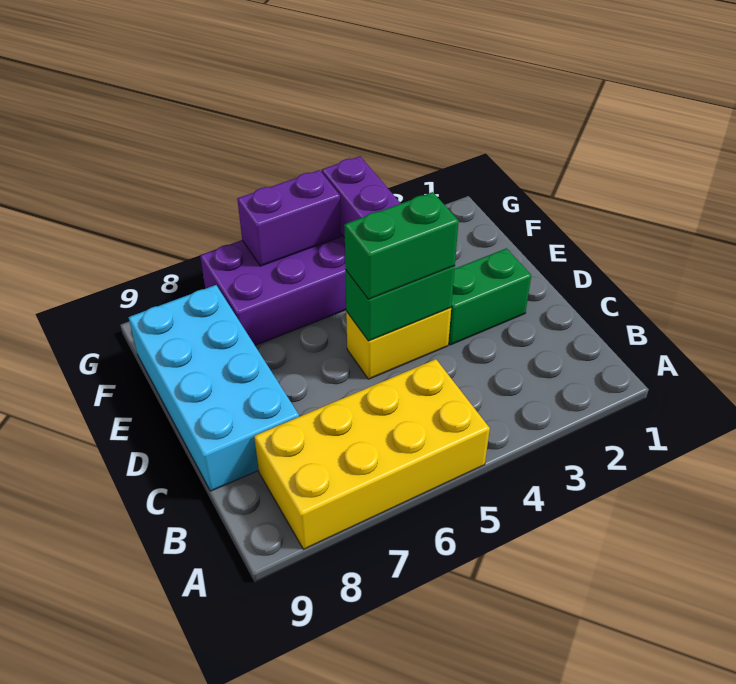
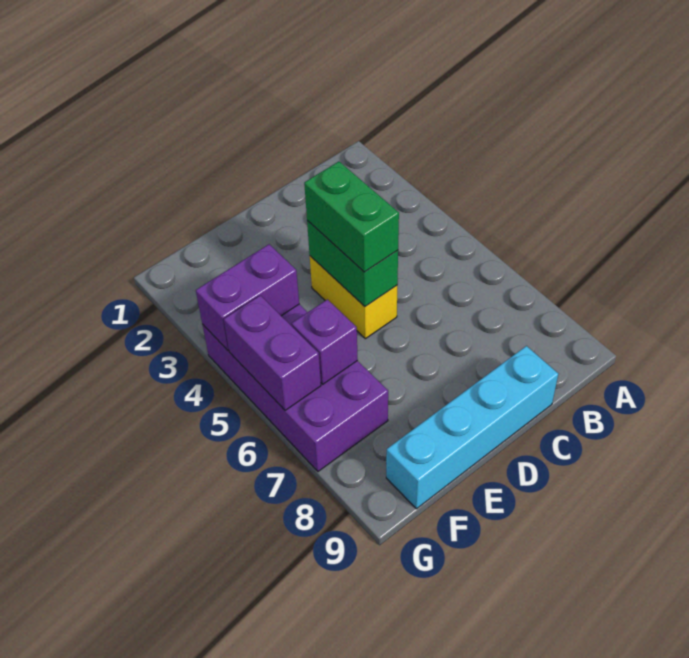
yellow brick A5:B8 level 1 -> none
cyan brick C8:F9 level 1 -> cyan brick C9:F9 level 1
green brick D2:D3 level 1 -> none
none -> purple brick F6 level 2

